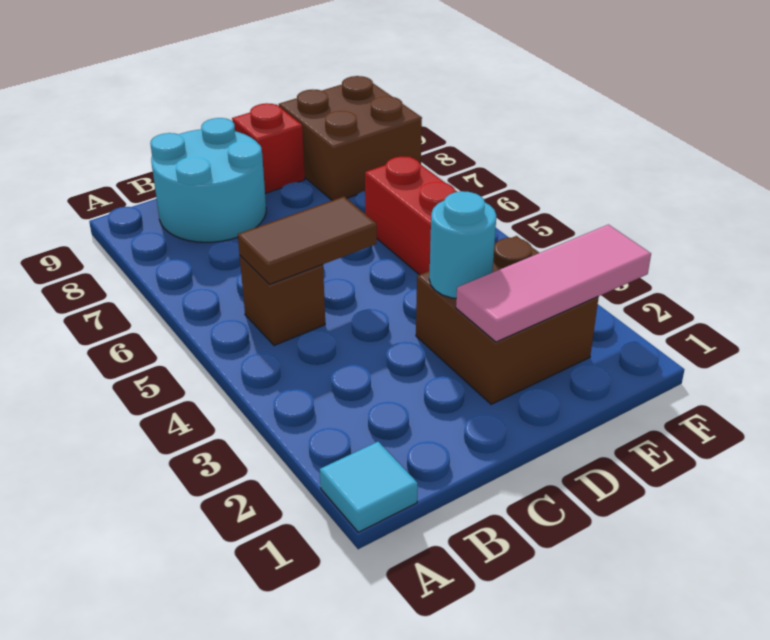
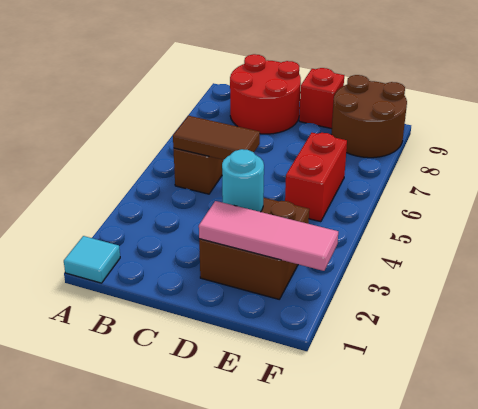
cyan round brick B8:C9 level 1 -> red round brick B8:C9 level 1
brown brick E8:F9 level 1 -> brown round brick E8:F9 level 1

